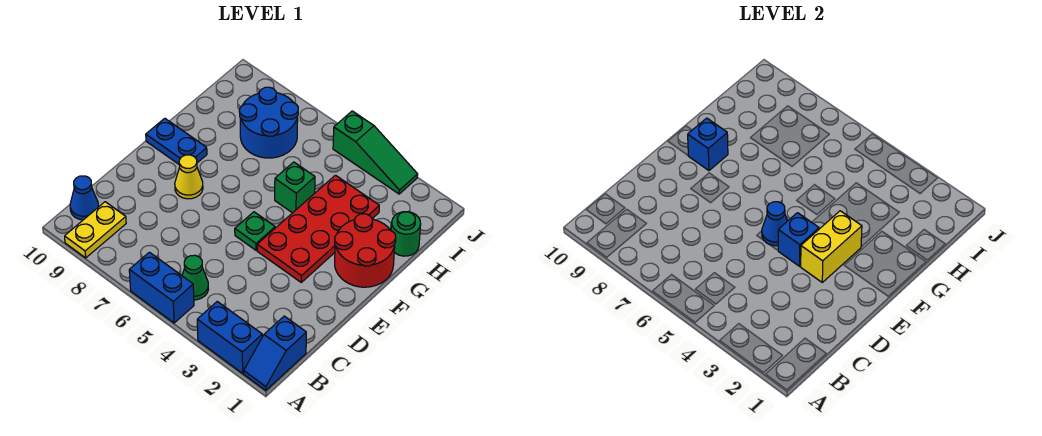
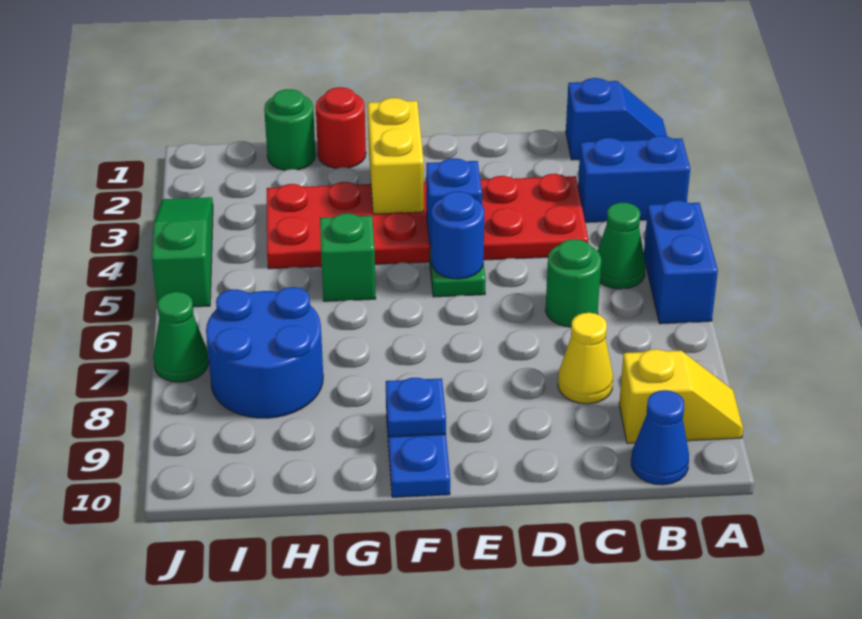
blue brick A2:A3 level 1 -> blue brick A3:B3 level 1
yellow plate A9:B9 level 1 -> yellow slope A9:B9 level 1 top B
none -> green round brick C6 level 1
red plate E3:H4 level 1 -> red plate C3:H4 level 1
yellow brick E3:F3 level 2 -> yellow brick F2:F3 level 2
blue cone E5 level 2 -> blue round brick E5 level 2
yellow cone E8 level 1 -> yellow cone C8 level 1
red round brick F1:G2 level 1 -> red round brick G1 level 1
blue brick F9 level 2 -> blue plate F9 level 2
none -> green cone J7 level 1

